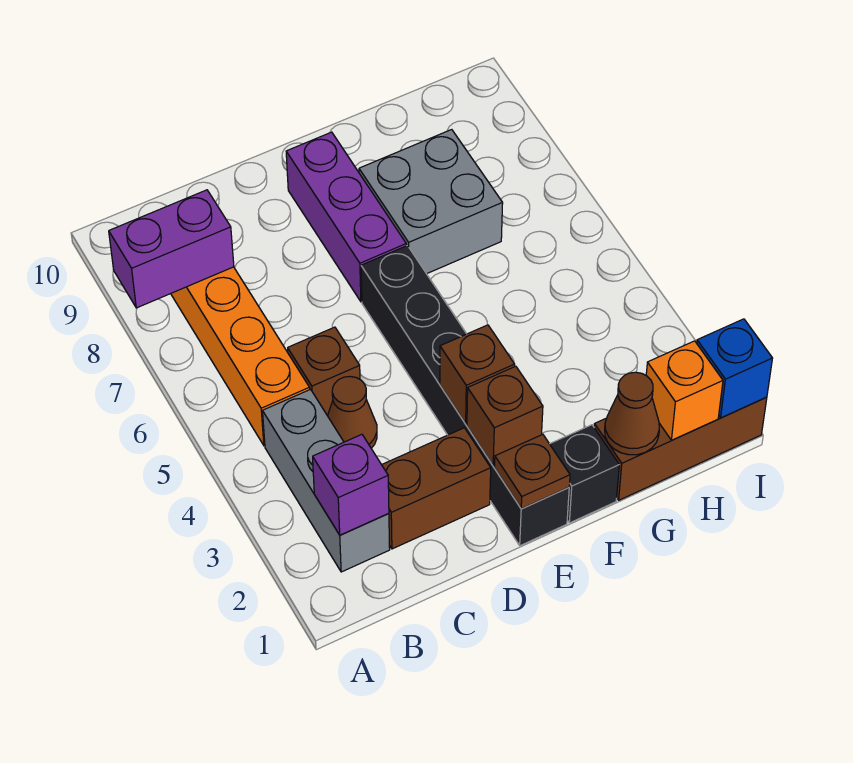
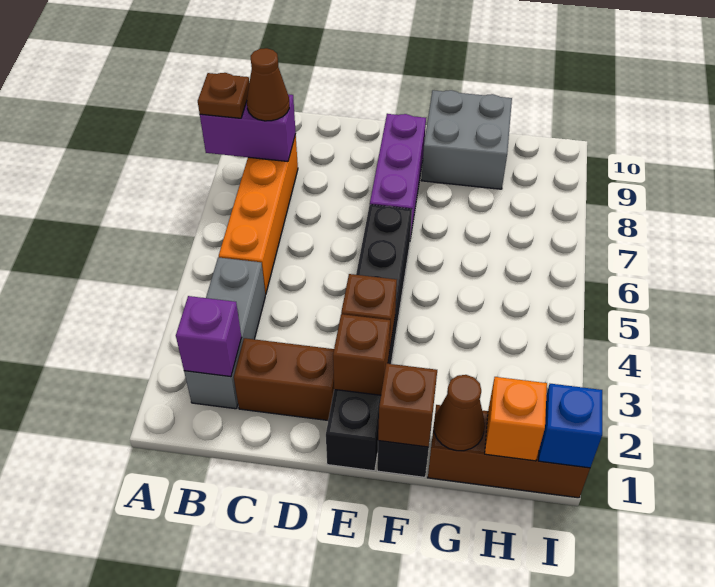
brown cone C4 level 1 -> brown cone B8 level 3
brown brick C5 level 1 -> brown brick F1 level 2
brown plate E1 level 2 -> brown plate A8 level 3
grey brick F7:G8 level 1 -> grey brick F9:G10 level 1

